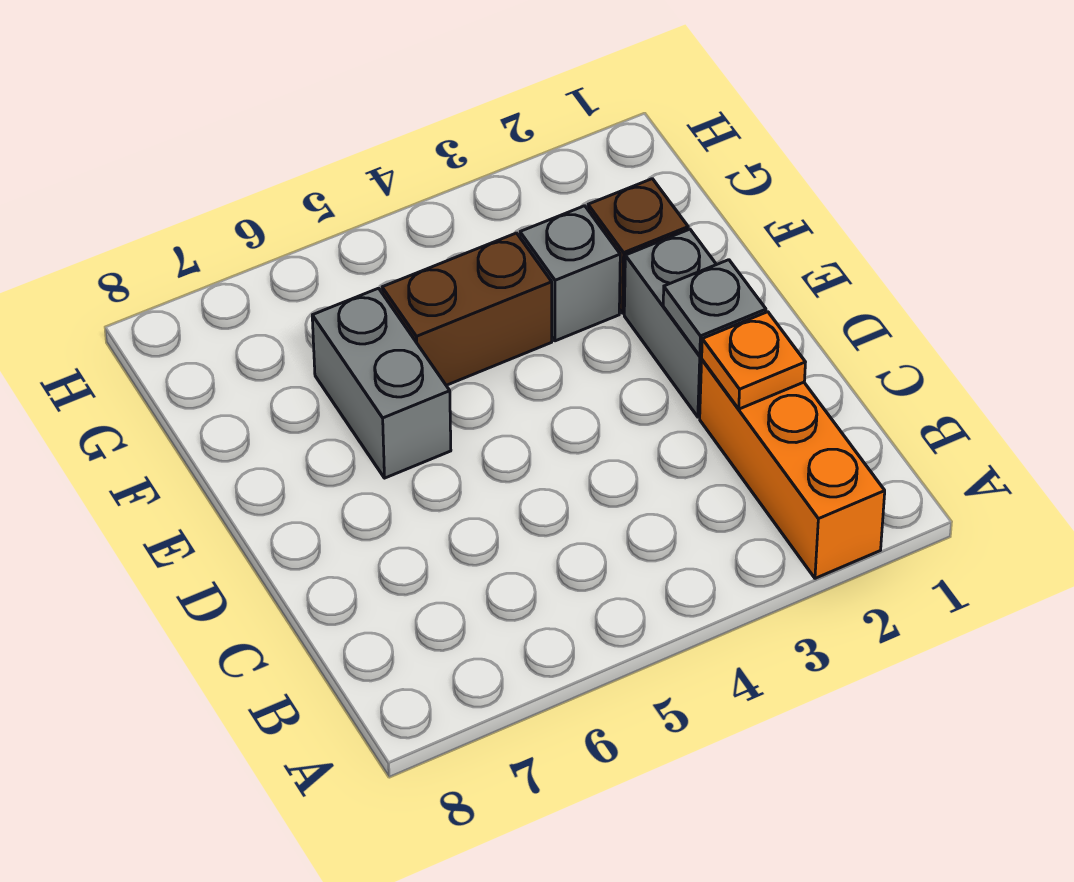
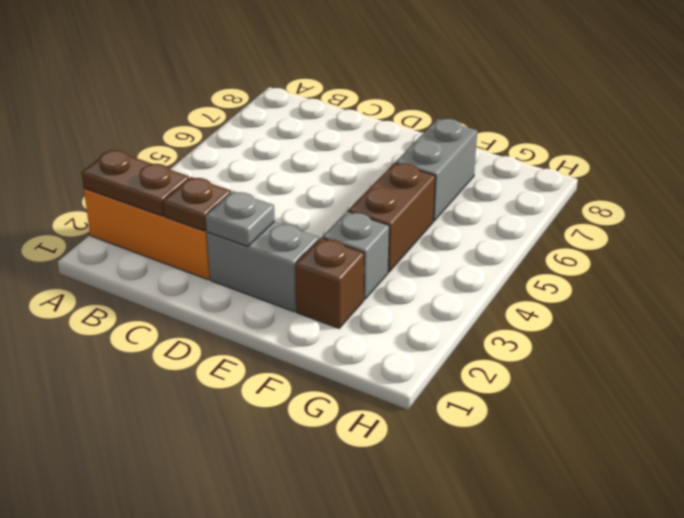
none -> brown plate A2:B2 level 2
orange plate C2 level 2 -> brown plate C2 level 2
grey brick E6:F6 level 1 -> grey brick F6:F7 level 1

